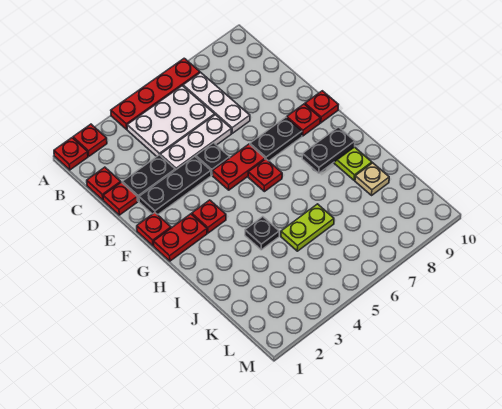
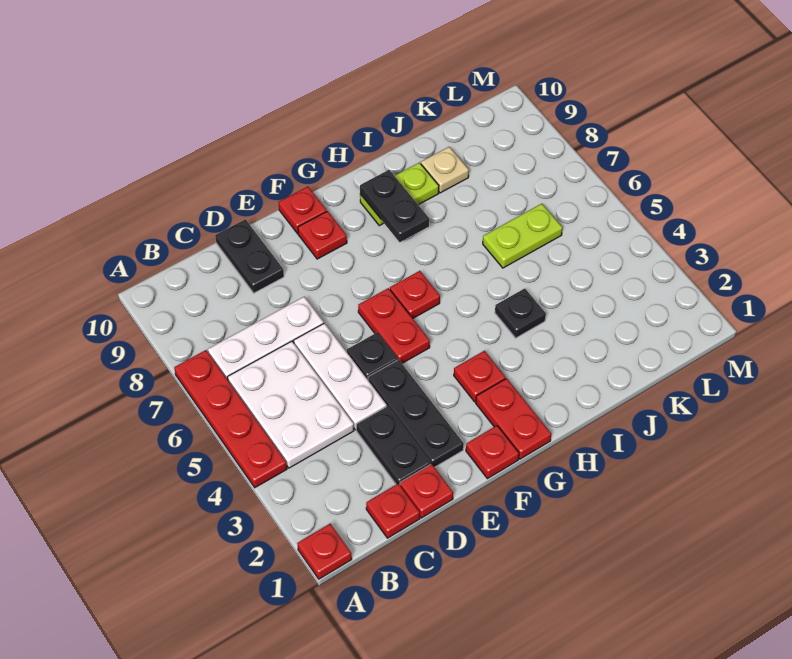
red plate A2 level 1 -> none
black plate F7:F8 level 1 -> black plate D9:D10 level 1
lime plate J5:J6 level 1 -> lime plate J6:K6 level 1

